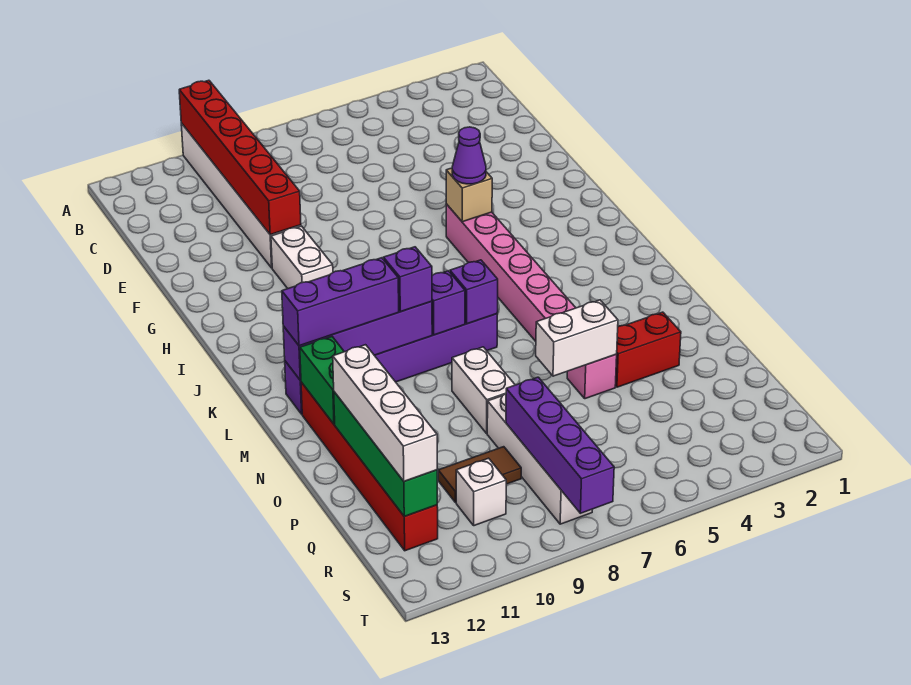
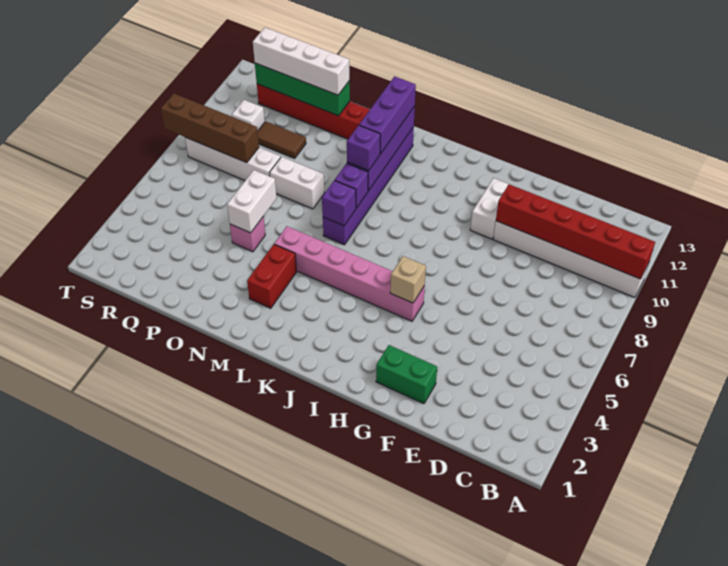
white brick G10:H10 level 1 -> white brick G10:G11 level 1
purple cone H5 level 3 -> none
green brick M12:N12 level 2 -> green brick F2:G2 level 1
red brick O3:O4 level 1 -> red brick M3:M4 level 1
purple brick Q8:T8 level 2 -> brown brick Q8:T8 level 2
brown tile Q9:Q10 level 1 -> brown tile P10:Q10 level 1

